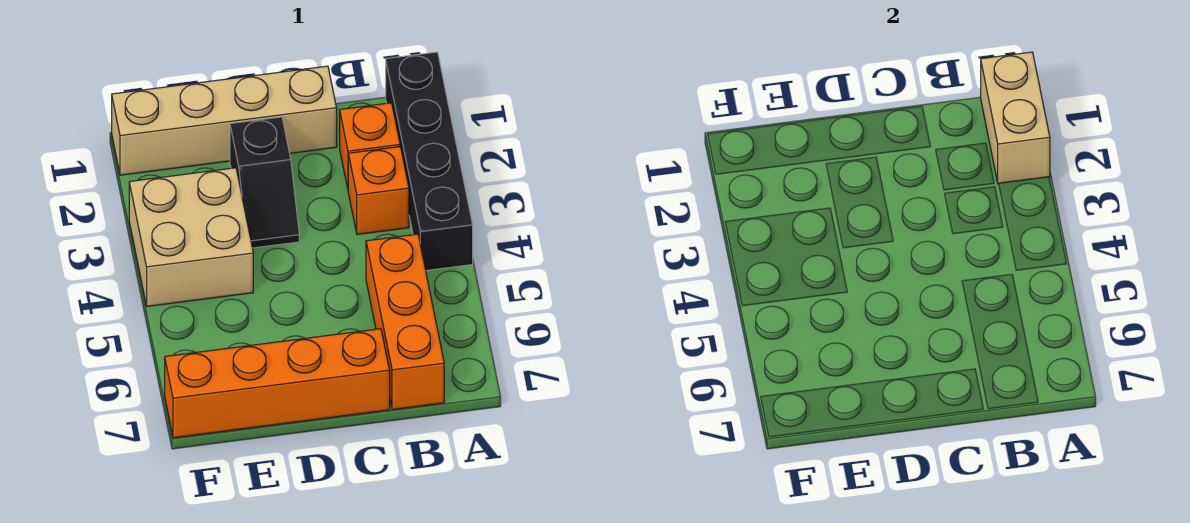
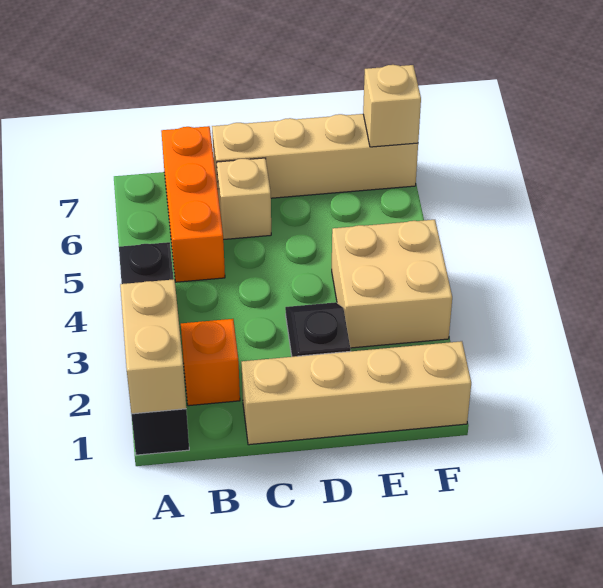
orange brick B3 level 1 -> none
none -> tan brick C6 level 1
orange brick C7:F7 level 1 -> tan brick C7:F7 level 1
none -> tan brick F7 level 2

